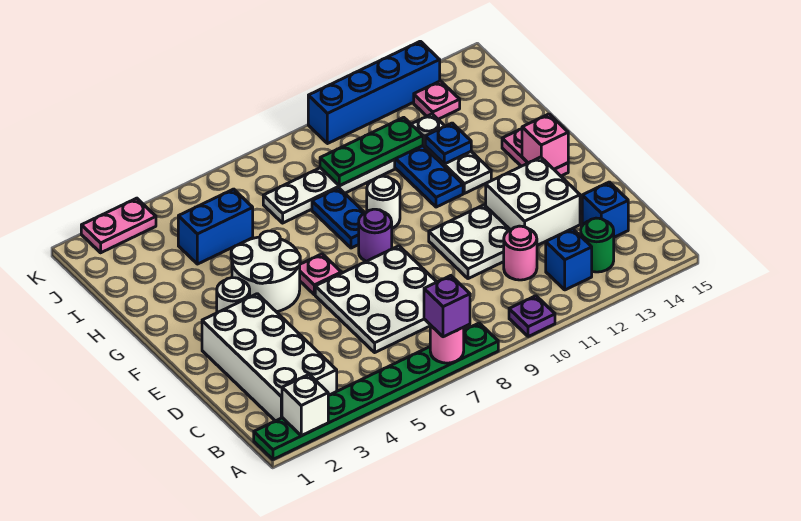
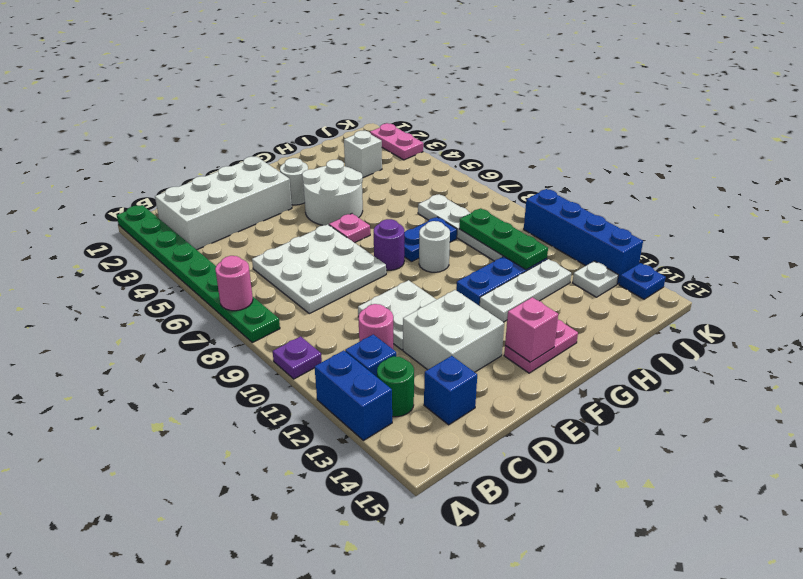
white brick A2 level 2 -> white brick I3 level 1
purple brick A7 level 3 -> none
blue plate H12 level 2 -> blue plate K14 level 1
blue brick I4:I5 level 1 -> blue brick A12:A13 level 1
pink plate J13 level 1 -> white plate J13 level 1

